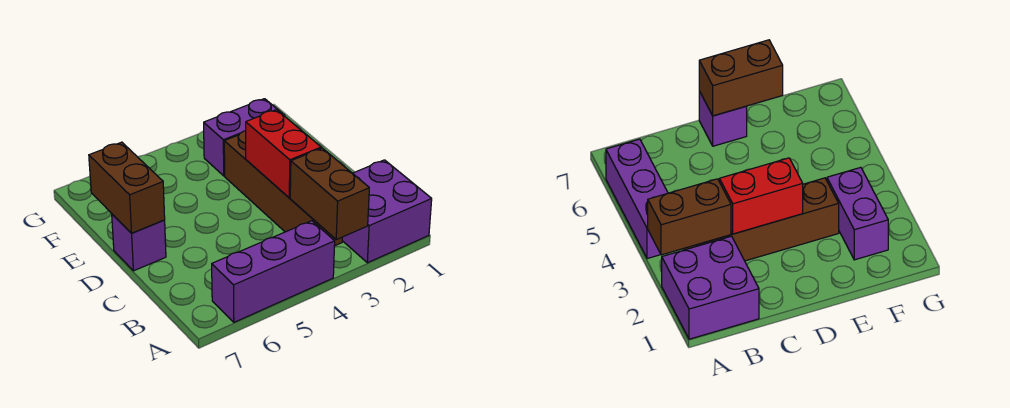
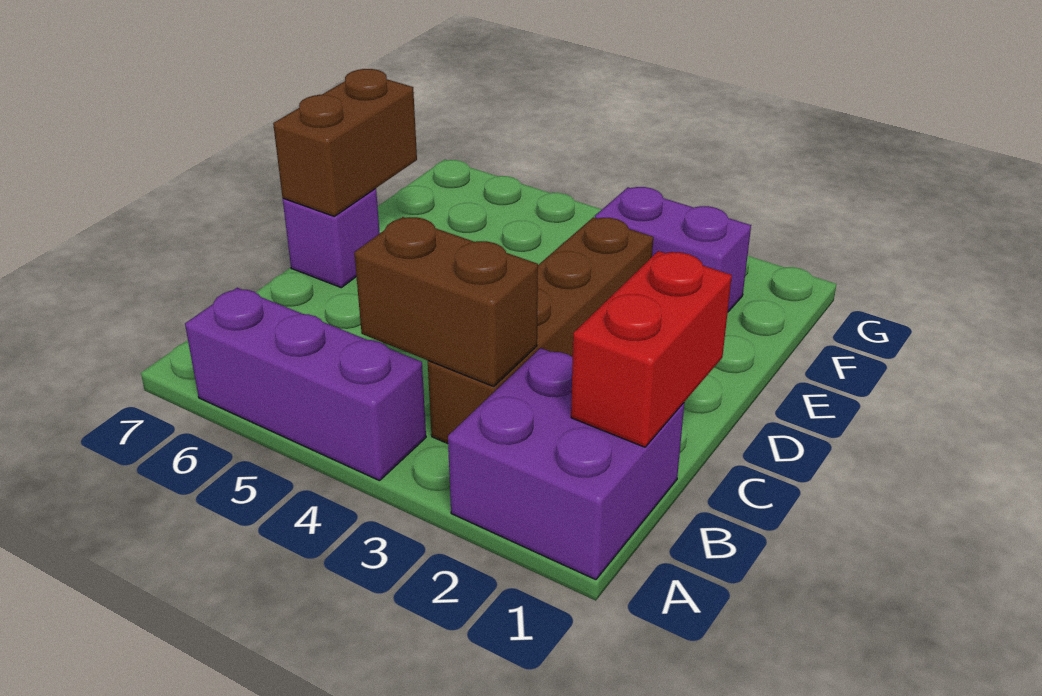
brown brick A3:B3 level 2 -> brown brick B3:B4 level 2
red brick C3:D3 level 2 -> red brick B1:C1 level 2

